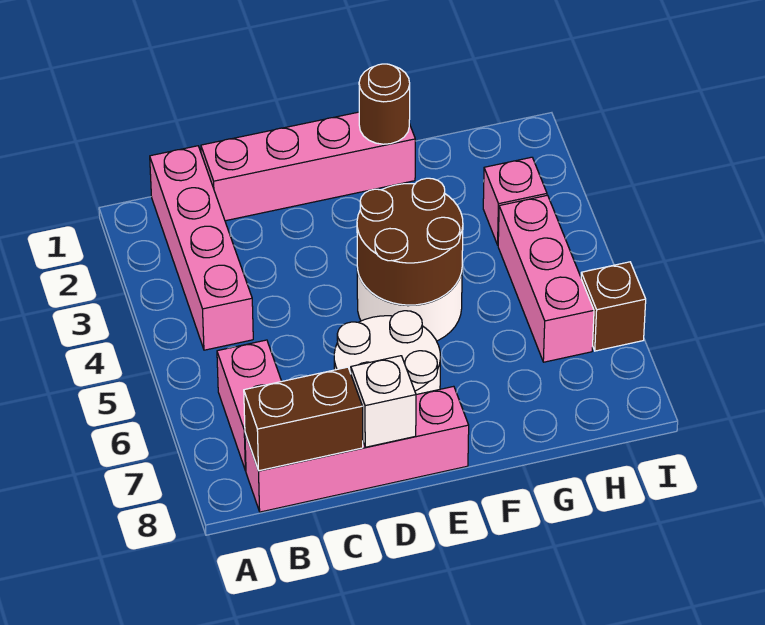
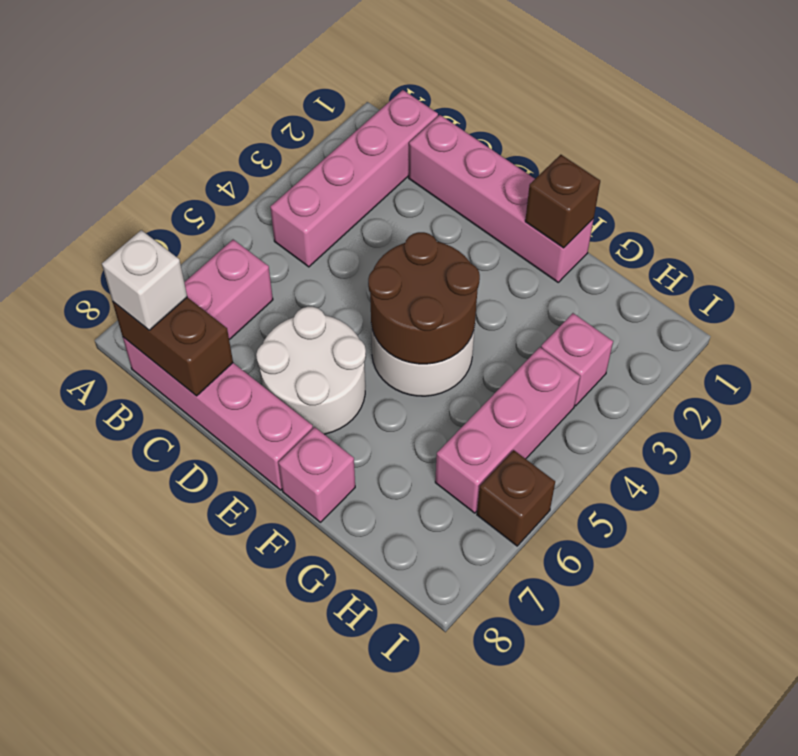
white brick D8 level 2 -> white brick B8 level 3
brown round brick F1 level 2 -> brown brick F1 level 2
none -> pink brick F8 level 1

